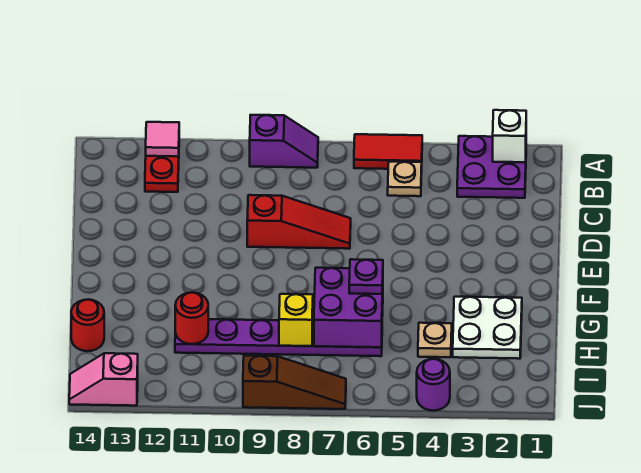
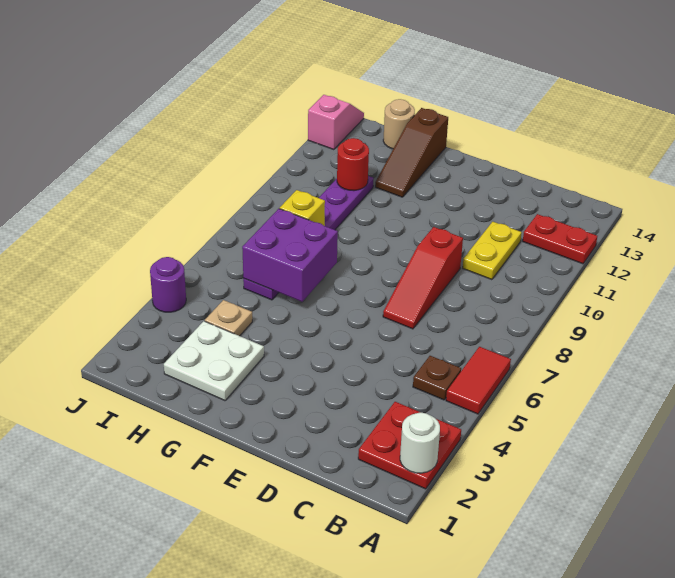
purple plate A2:B3 level 1 -> red plate A2:B3 level 1
white brick A2 level 2 -> white round brick A2 level 2
purple slope A8:A9 level 1 top 9 -> none
pink tile A12 level 2 -> none
tan plate B5 level 1 -> brown plate B5 level 1
none -> yellow plate C10:C11 level 1
purple plate G6 level 3 -> none
red round brick H14 level 1 -> tan round brick H14 level 1
brown slope J7:J9 level 1 top 9 -> brown slope G12:G14 level 1 top 14

